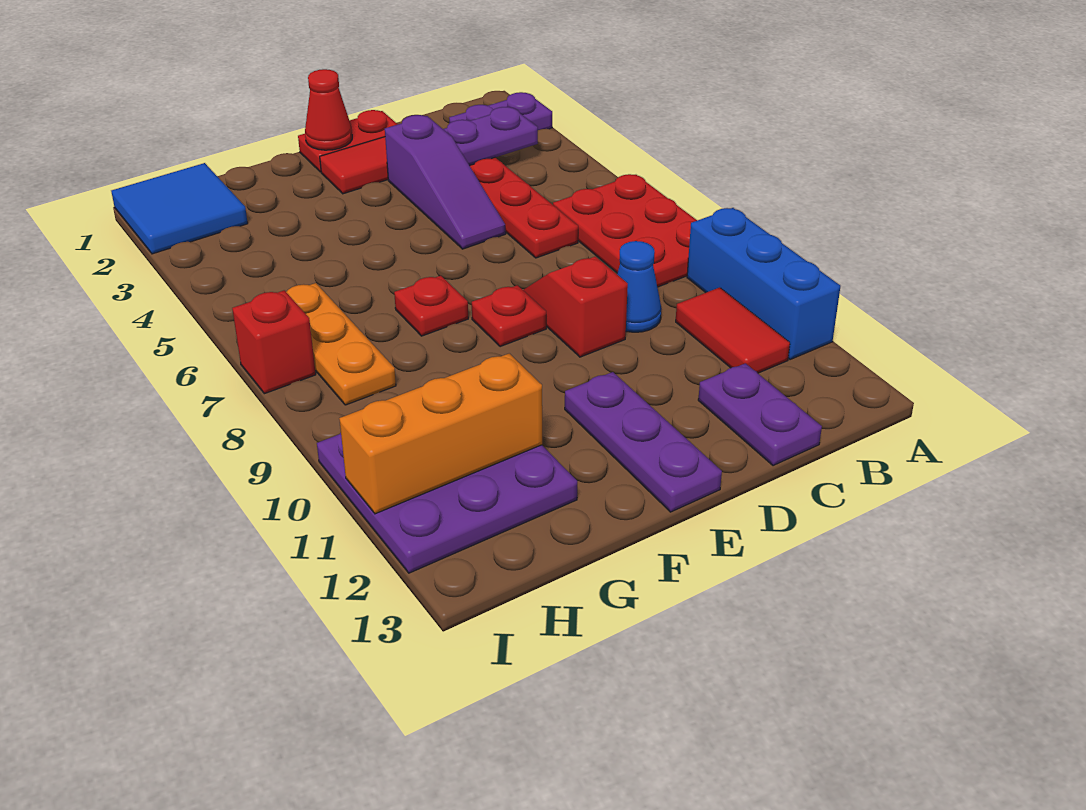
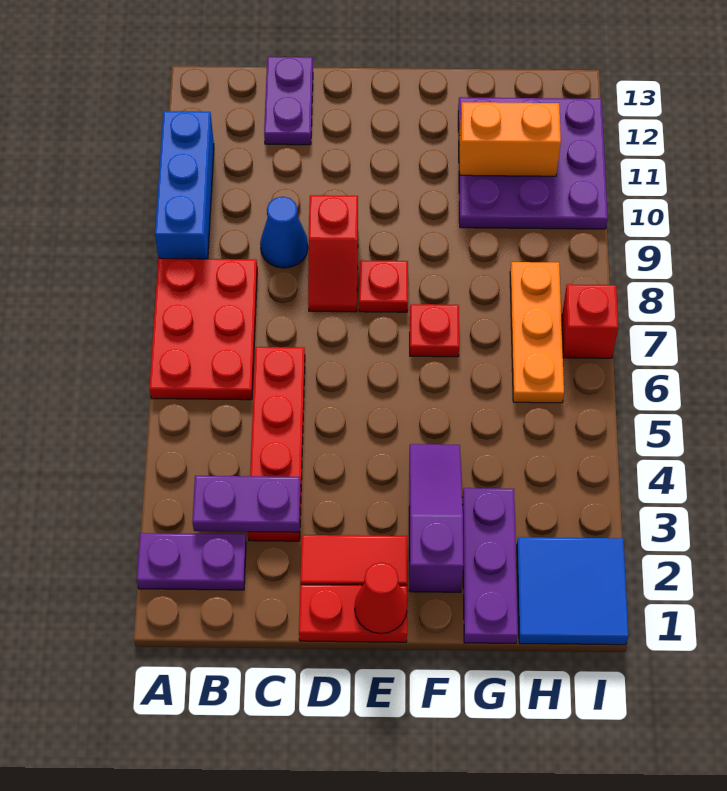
red tile B10:B11 level 1 -> none
purple slope D3:D5 level 1 top 3 -> purple slope F2:F4 level 1 top 2
purple plate E11:E13 level 1 -> purple plate G1:G3 level 1
orange brick G11:I11 level 2 -> orange brick G11:H11 level 2

